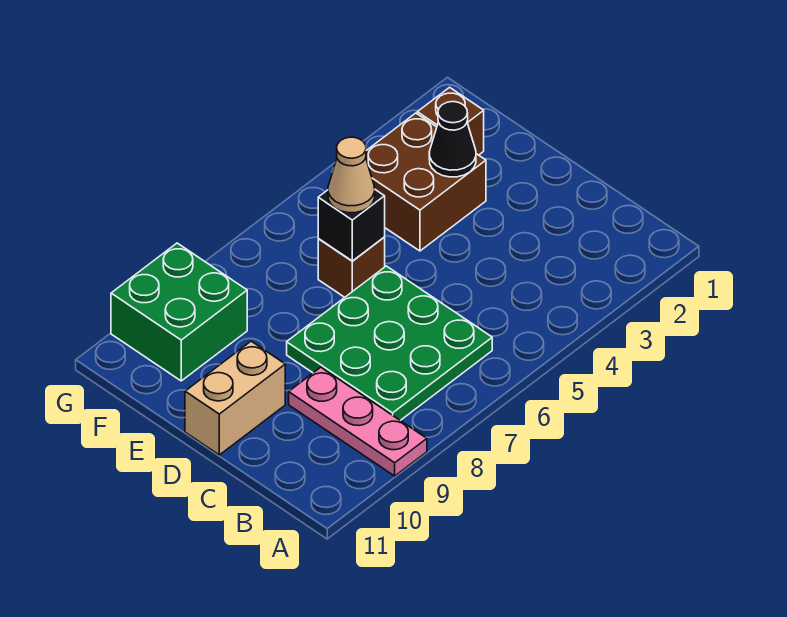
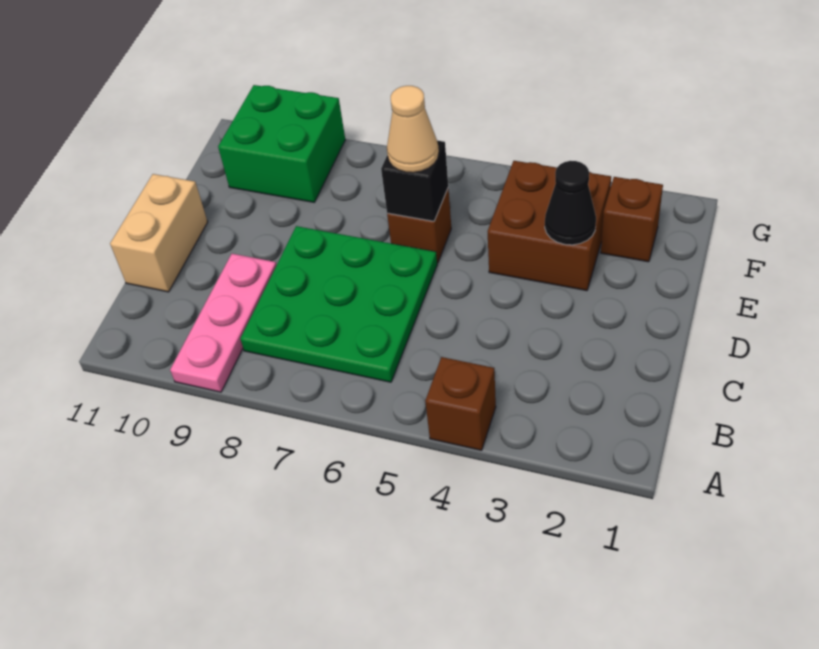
none -> brown brick A4 level 1
tan brick D10:D11 level 1 -> tan brick C11:D11 level 1

